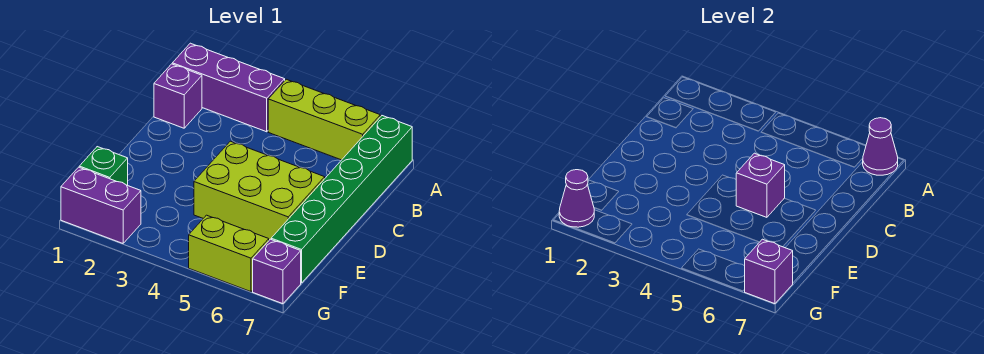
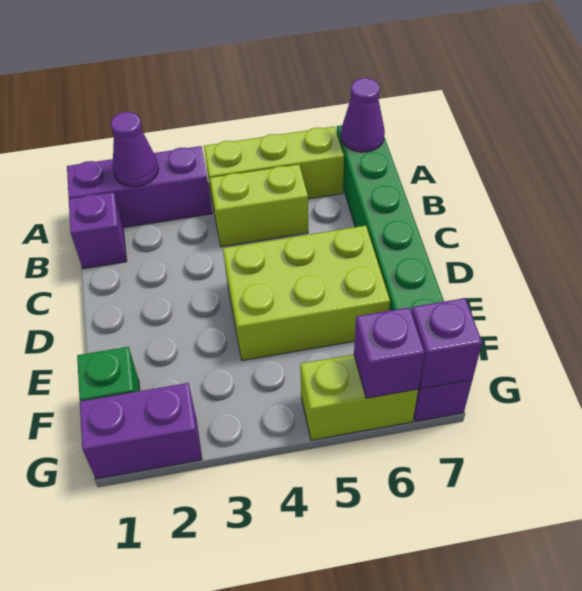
none -> lime brick B4:B5 level 1
purple brick D5 level 2 -> purple brick G6 level 2
purple cone G1 level 2 -> purple cone A2 level 2

